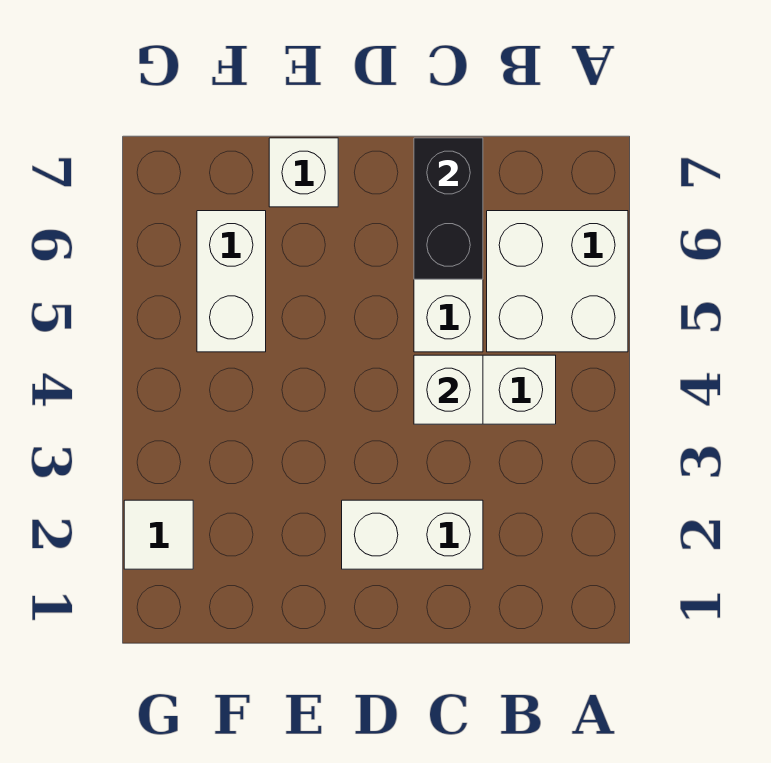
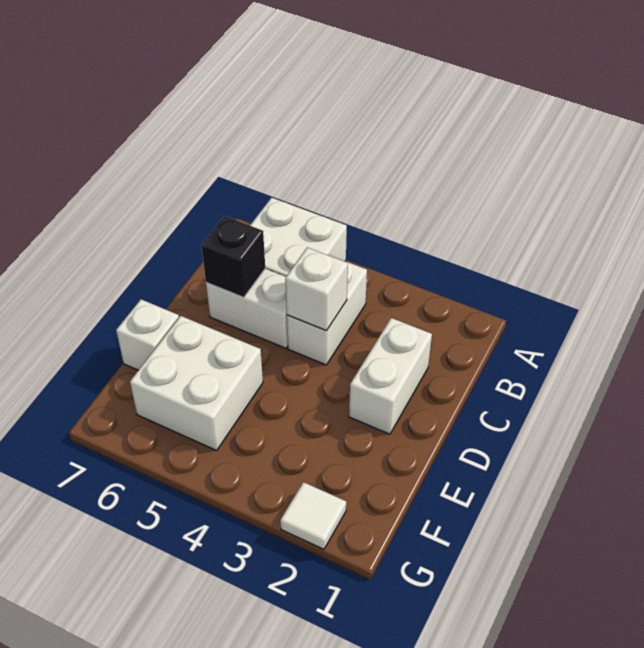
black brick C6:C7 level 2 -> black brick C6 level 2
white brick F5:F6 level 1 -> white brick E5:F6 level 1

